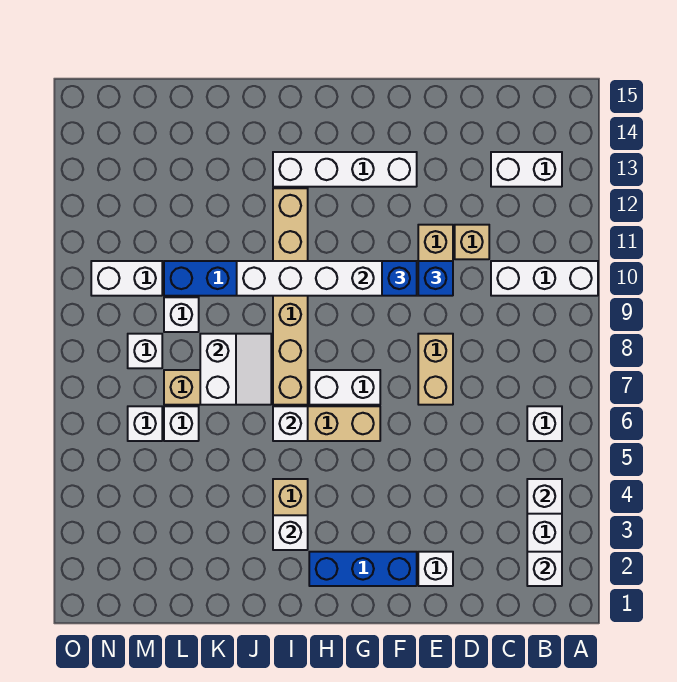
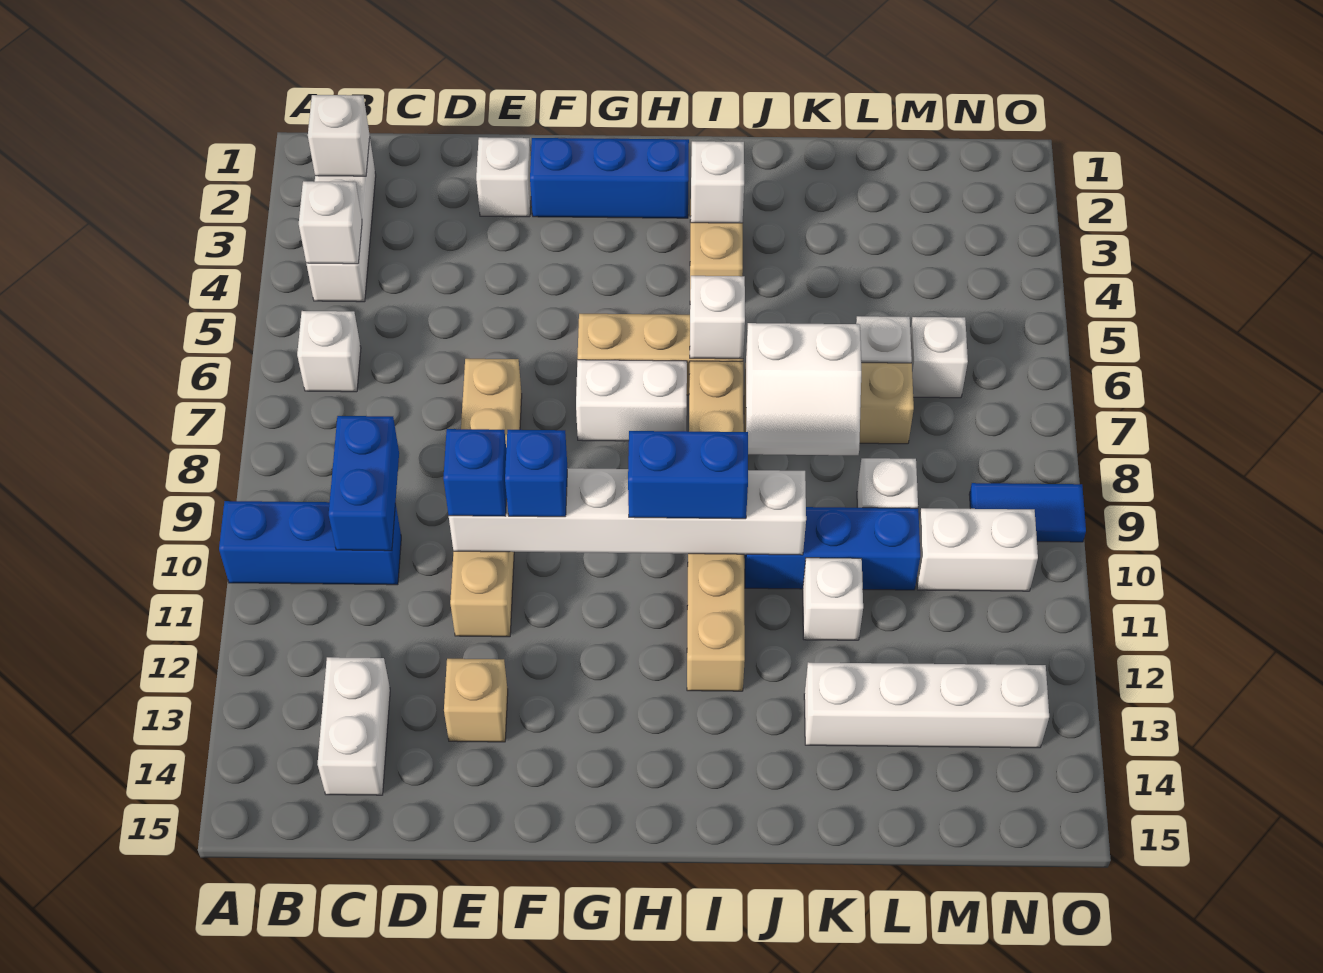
white brick A10:C10 level 1 -> blue brick A10:C10 level 1
white brick B13:C13 level 1 -> white brick C13:C14 level 1
none -> blue brick C9:C10 level 2
tan brick D11 level 1 -> tan brick E13 level 1
white brick F13:I13 level 1 -> white brick K13:N13 level 1
none -> blue brick H10:I10 level 3
white slope J7:K8 level 2 top K -> white slope J7:K8 level 2 top 7
white brick M8 level 1 -> white brick K11 level 1
none -> blue tile N9:O9 level 1

